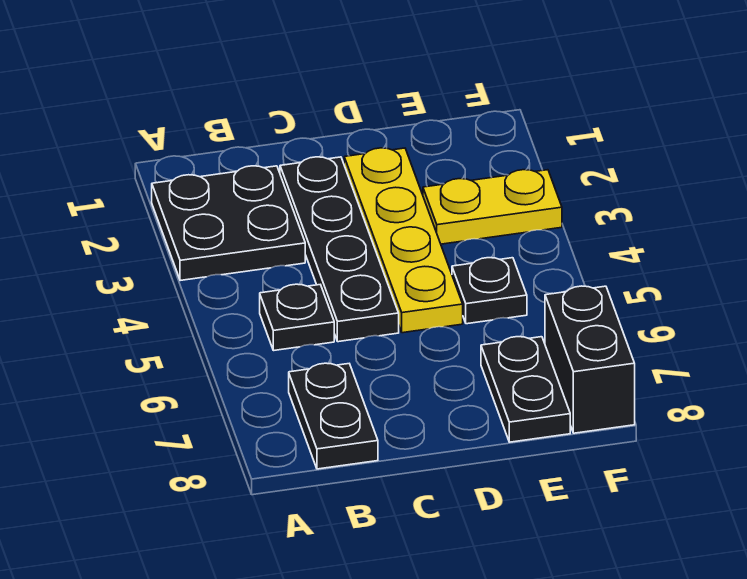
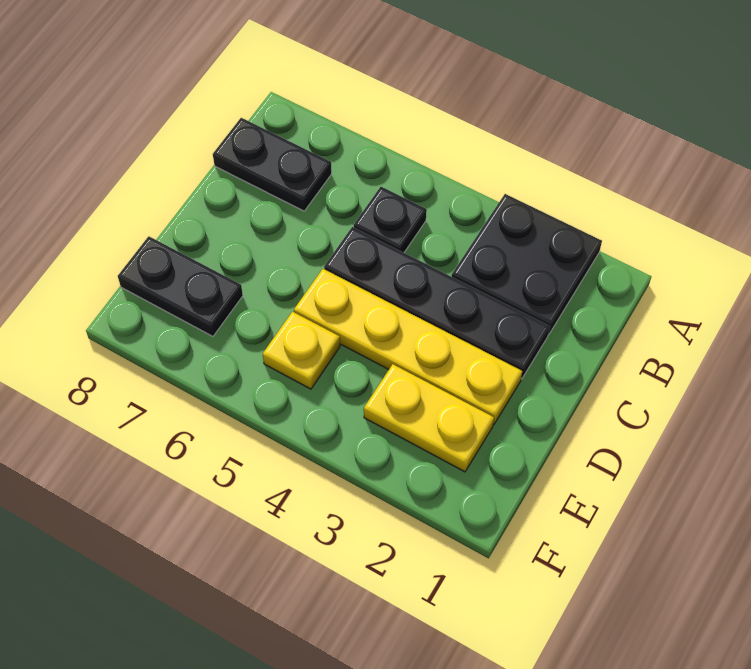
yellow plate E3:F3 level 1 -> yellow plate E2:E3 level 1
black plate E5 level 1 -> yellow plate E5 level 1
black brick F7:F8 level 1 -> none

